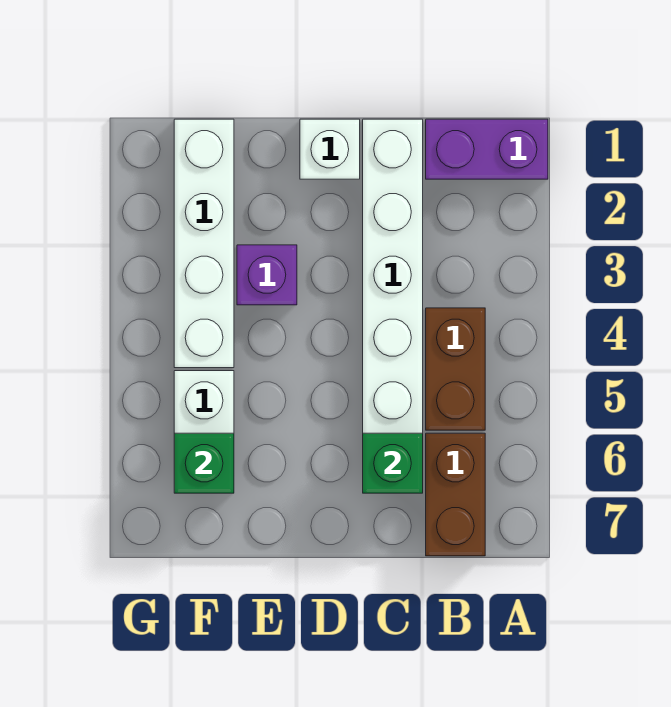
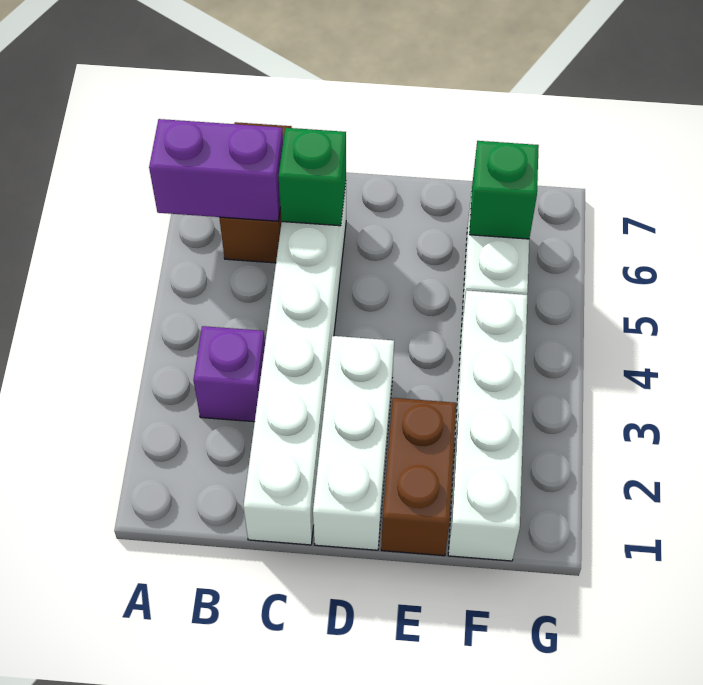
purple brick A1:B1 level 1 -> purple brick A6:B6 level 2
brown brick B4:B5 level 1 -> brown brick E1:E2 level 1
white brick D1 level 1 -> white brick D1:D3 level 1
purple brick E3 level 1 -> purple brick B3 level 1

